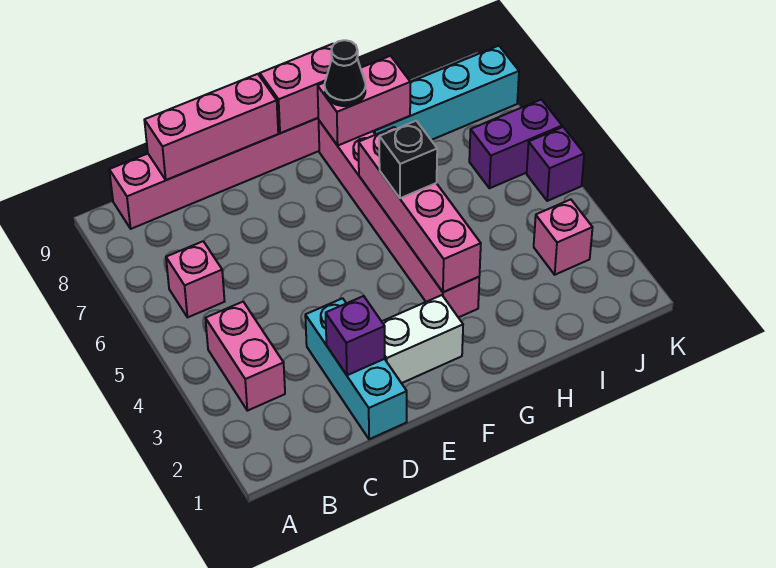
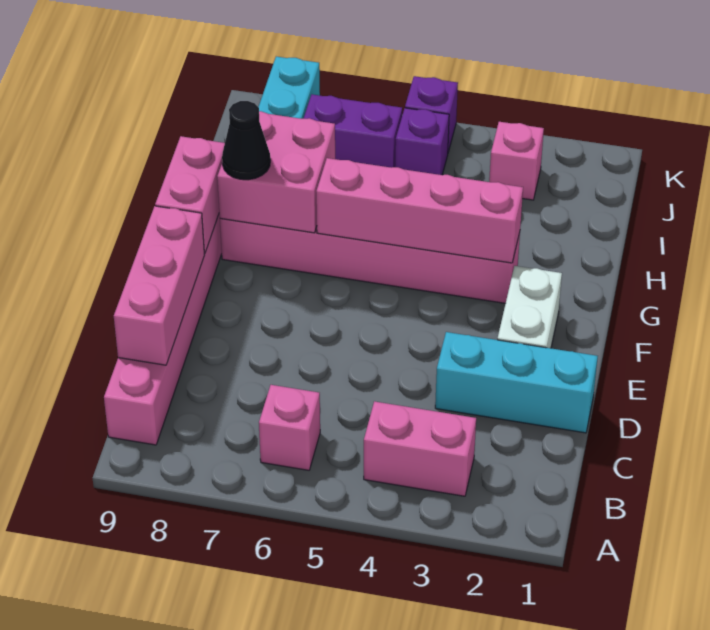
purple brick D2 level 2 -> purple brick J5 level 1
black brick G5 level 3 -> none
pink brick G8:H8 level 2 -> pink brick G7:H8 level 2
purple brick J6:K6 level 1 -> purple brick J6:J7 level 1

